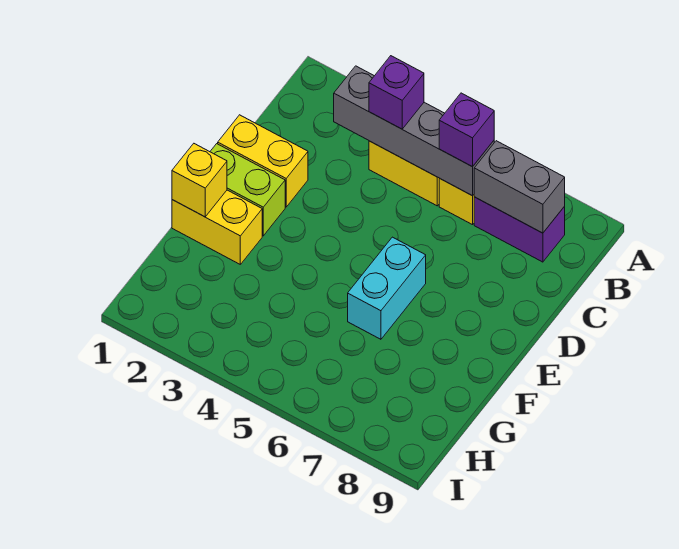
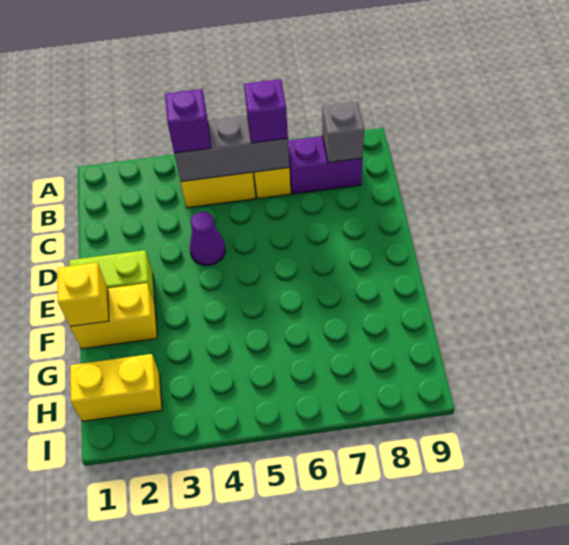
grey brick B3:B6 level 2 -> grey brick B4:B6 level 2
grey brick B7:B8 level 2 -> grey brick B8 level 2
yellow brick D1:D2 level 1 -> yellow brick H1:H2 level 1
none -> purple cone D4 level 1
cyan brick E6:F6 level 1 -> none

